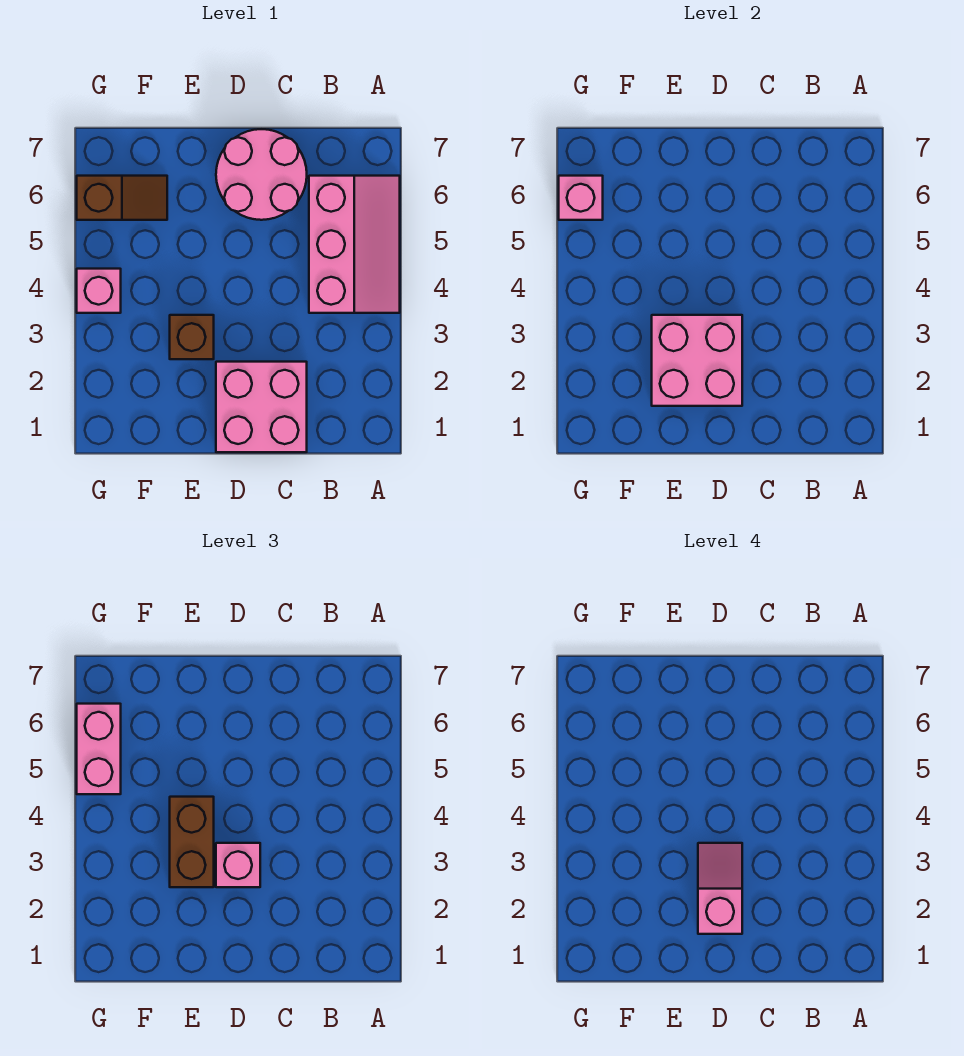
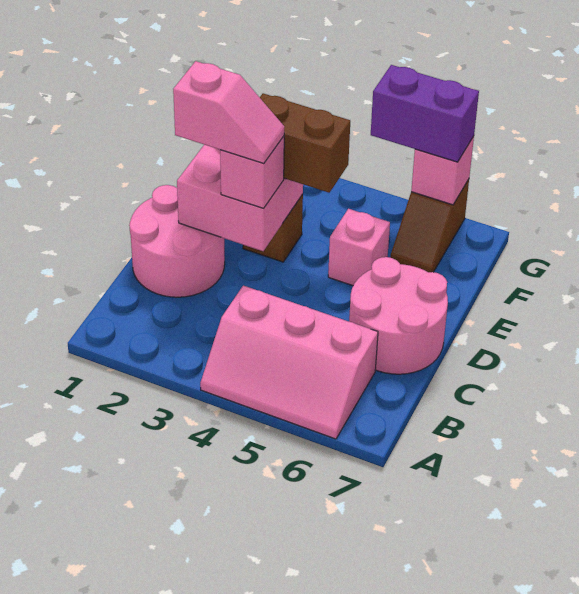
pink brick C1:D2 level 1 -> pink round brick C1:D2 level 1
pink brick G4 level 1 -> pink brick E5 level 1
pink brick G5:G6 level 3 -> purple brick G5:G6 level 3

